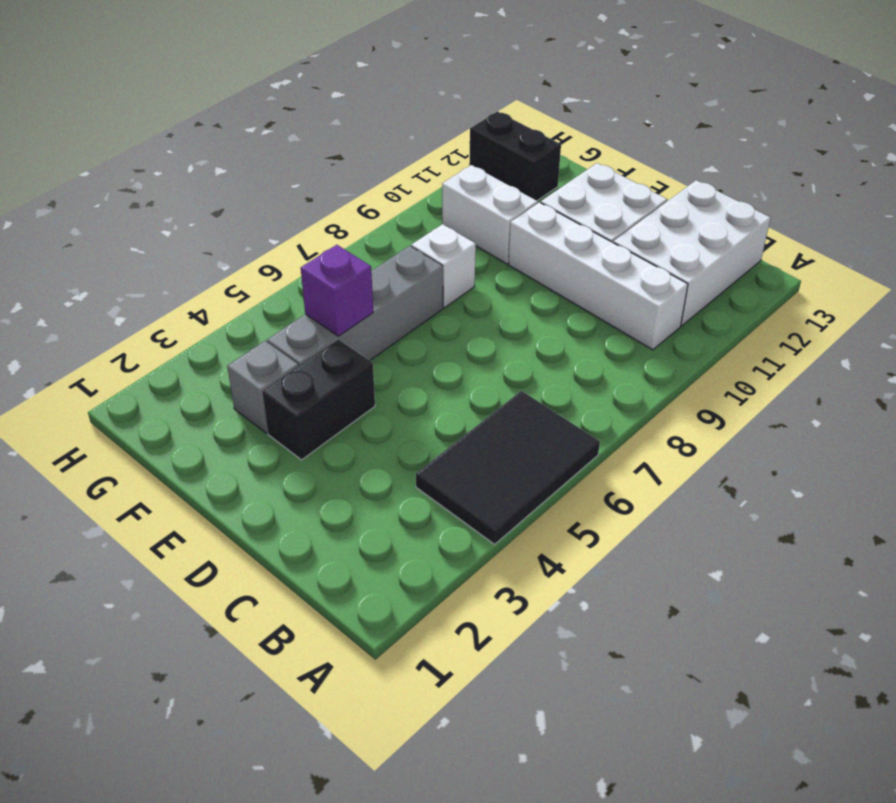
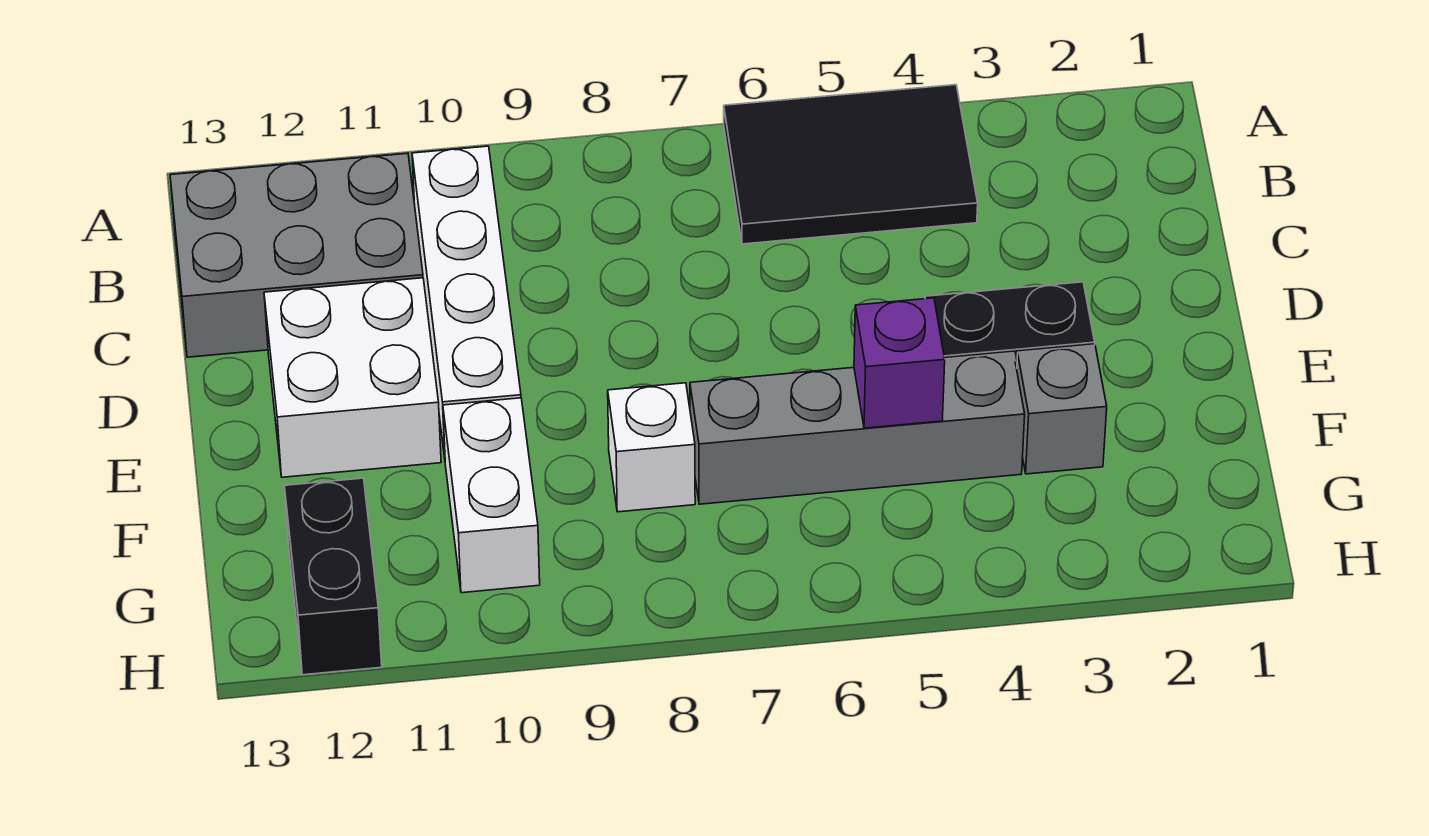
white brick B11:C13 level 1 -> grey brick B11:C13 level 1

